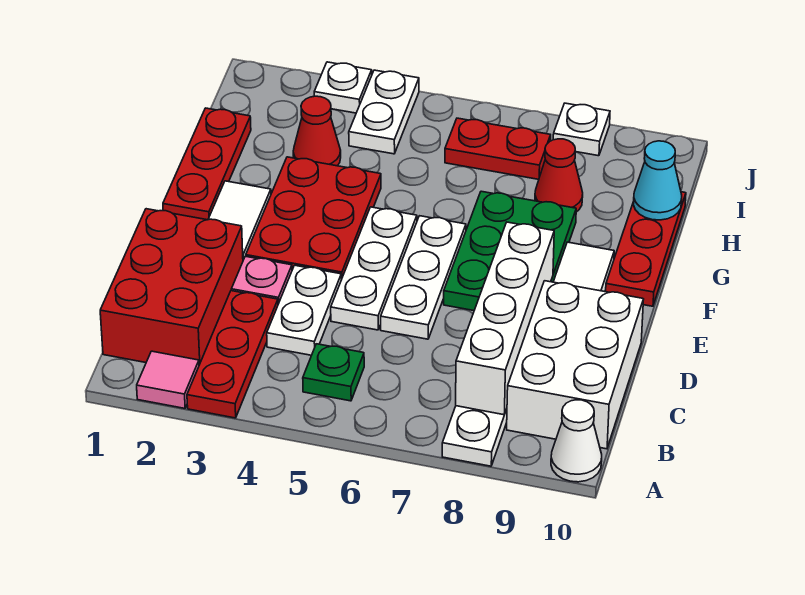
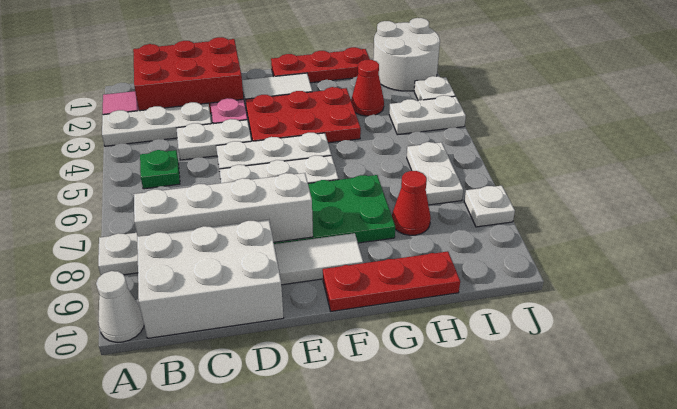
red plate A3:C3 level 1 -> white plate A3:C3 level 1
cyan cone H10 level 2 -> none
none -> white round brick I1:J2 level 1
red plate I6:I7 level 1 -> white plate I6:I7 level 1

